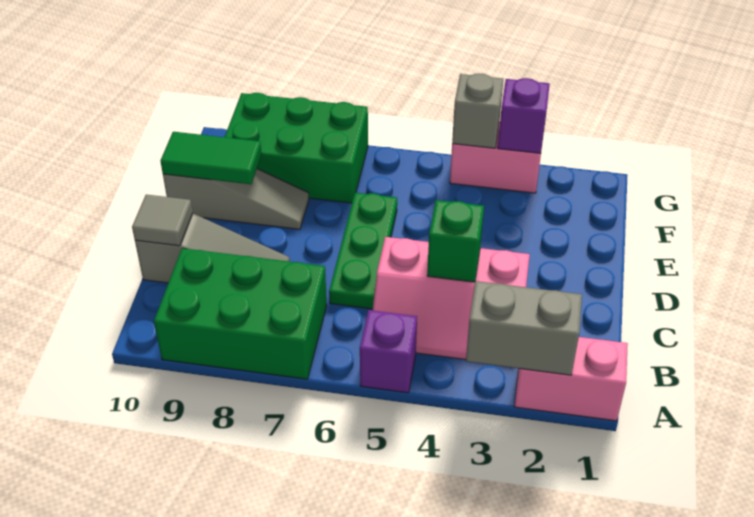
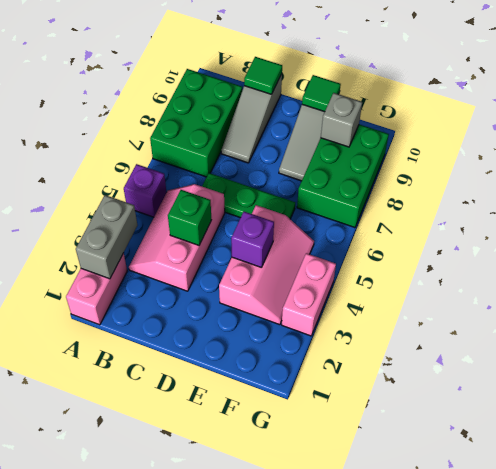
grey tile C10 level 2 -> green tile C10 level 2
none -> pink slope E3:F5 level 1 top E
green tile E9:E10 level 2 -> green tile E10 level 2
purple brick G3 level 2 -> purple brick E4 level 2
grey brick G4 level 2 -> grey brick F9 level 2

